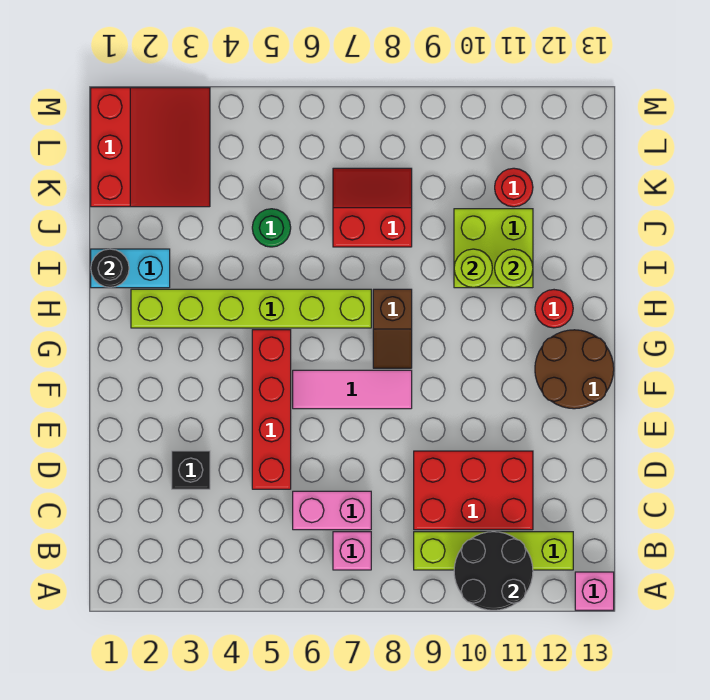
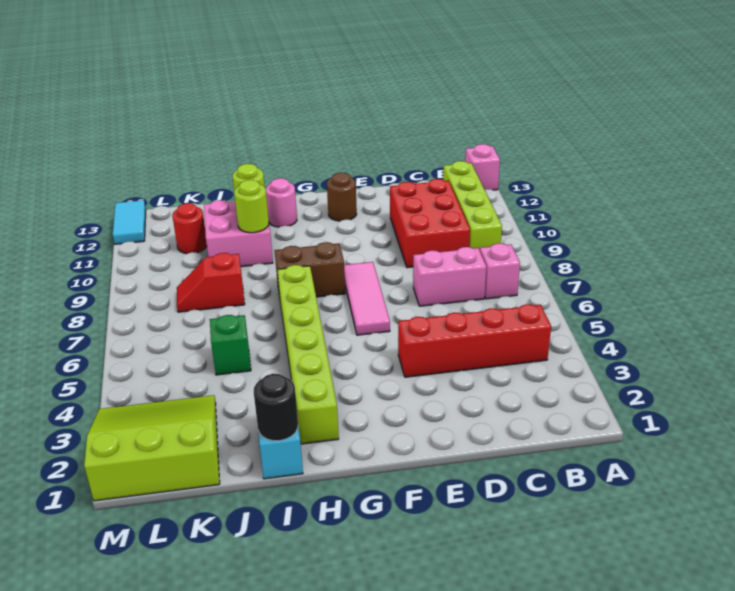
black round brick A10:B11 level 2 -> none
pink brick C6:C7 level 1 -> pink brick C7:D7 level 1
black brick D3 level 1 -> none
red brick D5:G5 level 1 -> red brick B4:E4 level 1
brown round brick F12:G13 level 1 -> brown round brick F12 level 1
brown slope G8:H8 level 1 top H -> brown brick G8:H8 level 1
red round brick H12 level 1 -> pink round brick H12 level 1
lime brick I10:J11 level 1 -> pink brick I10:J11 level 1
green round brick J5 level 1 -> green brick J5 level 1
red slope J7:K8 level 1 top J -> red slope J8:K8 level 1 top J
red slope K1:M3 level 1 top 1 -> lime slope K1:M3 level 1 top 1
none -> cyan tile M12:M13 level 1

